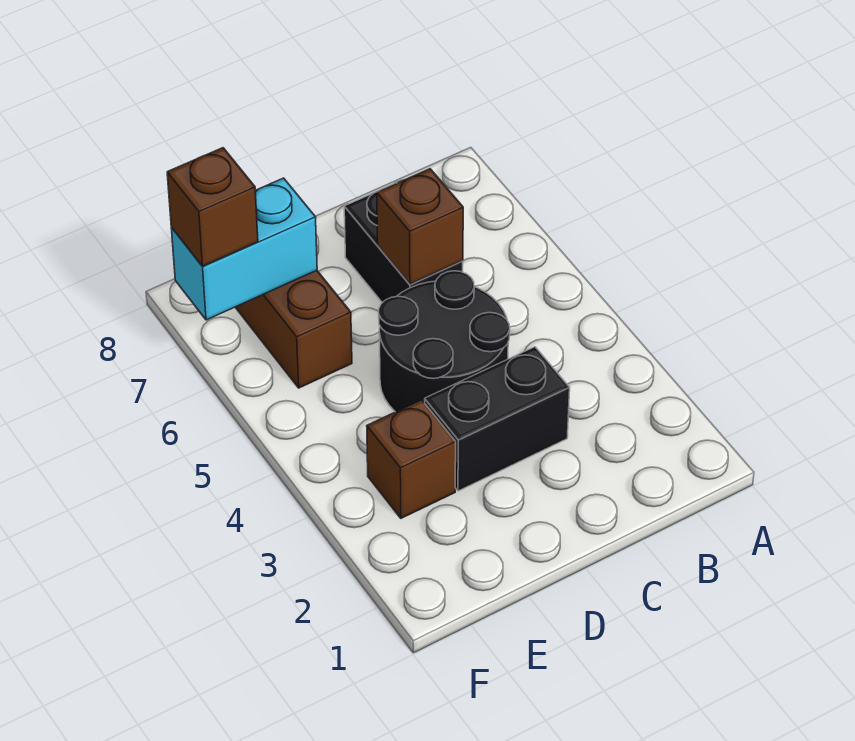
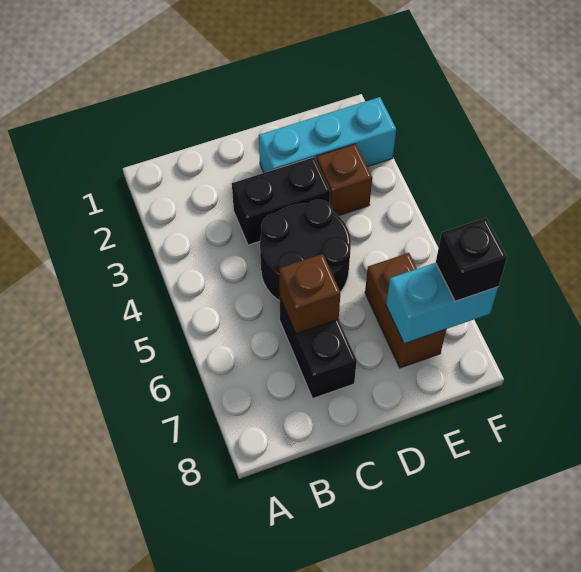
none -> cyan brick D2:F2 level 1
brown brick F7 level 3 -> black brick F7 level 3

